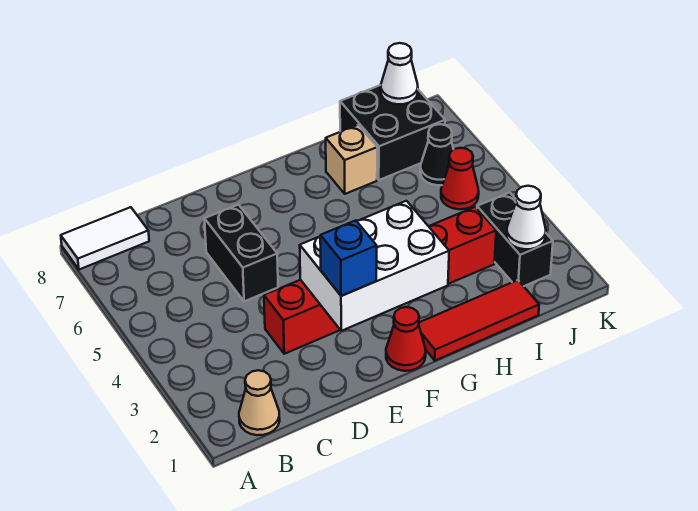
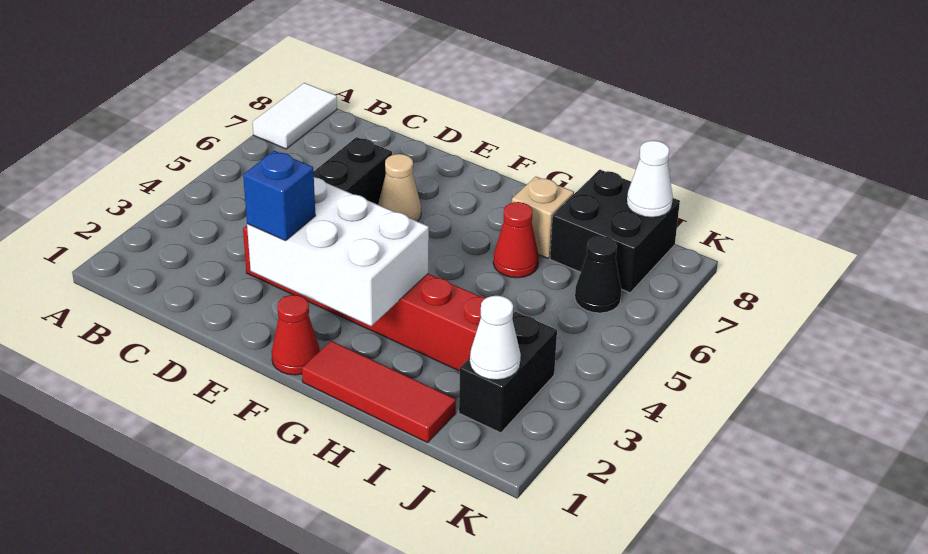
white tile A8:B8 level 1 -> white tile A7:A8 level 1
tan cone B1 level 1 -> tan cone E6 level 1
red cone J5 level 1 -> red cone H6 level 1

